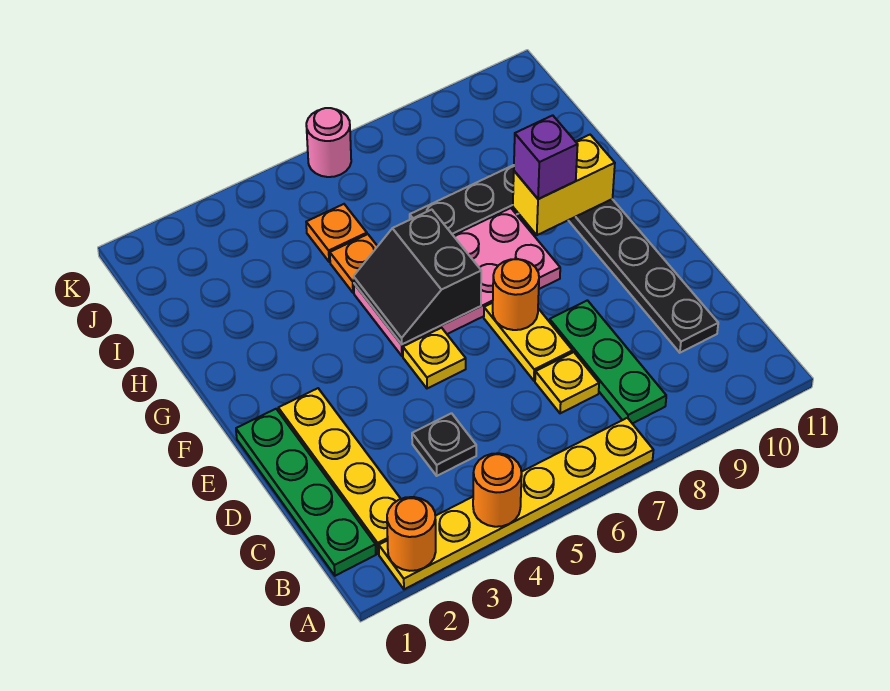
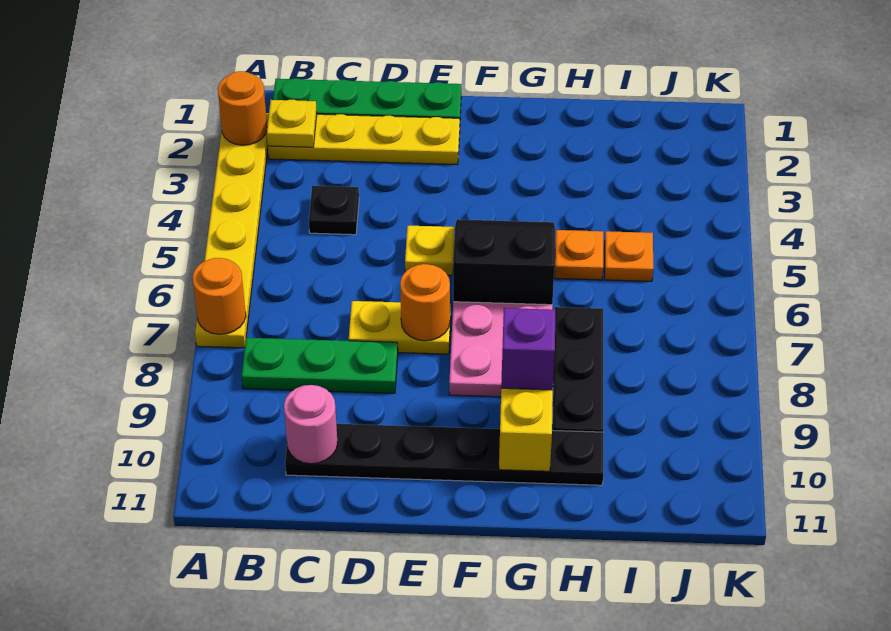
orange round brick A4 level 2 -> orange round brick A7 level 2
yellow plate C7 level 1 -> yellow plate B2 level 2
pink round brick K6 level 1 -> pink round brick C10 level 2

